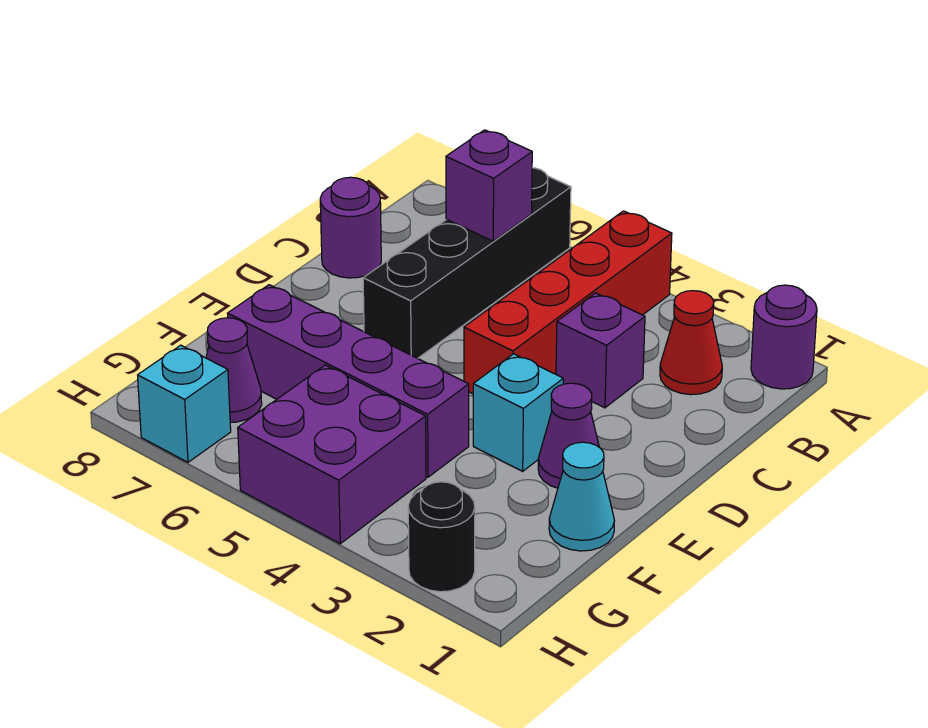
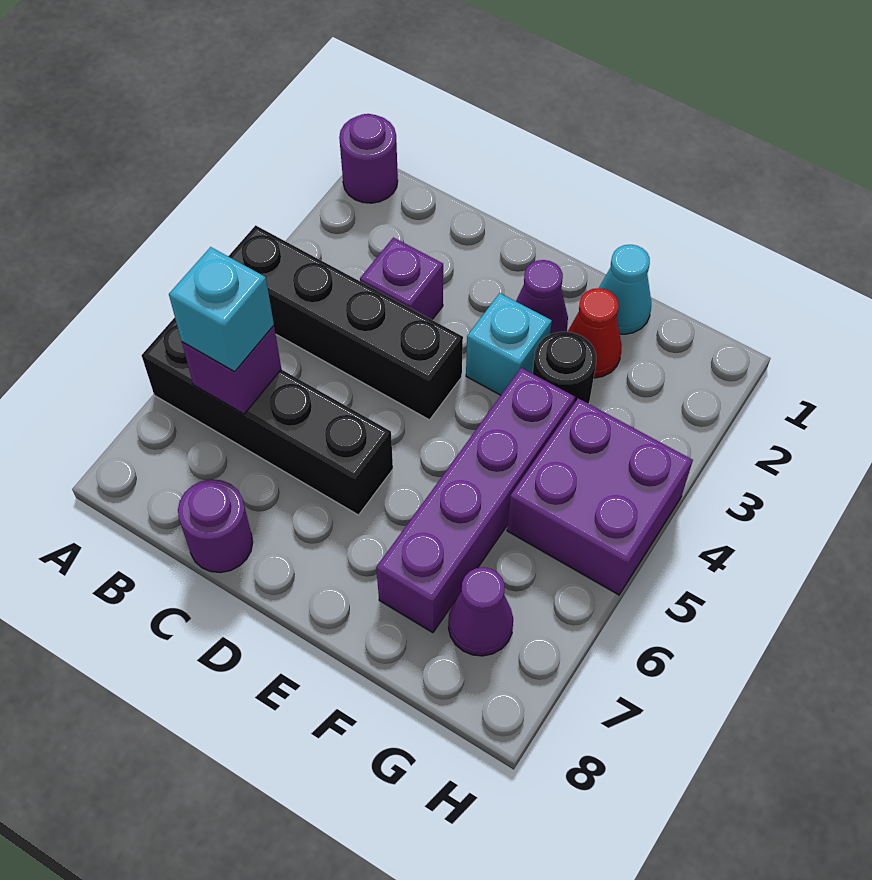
red brick A4:D4 level 1 -> black brick A4:D4 level 1
red cone B2 level 1 -> red cone F2 level 1
black round brick H2 level 1 -> black round brick F3 level 1
cyan brick H7 level 1 -> cyan brick B6 level 3

